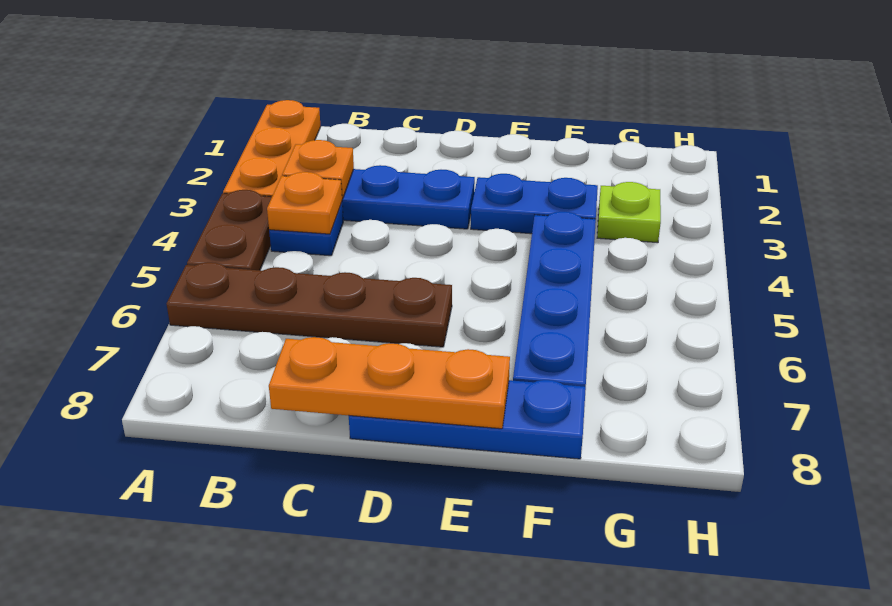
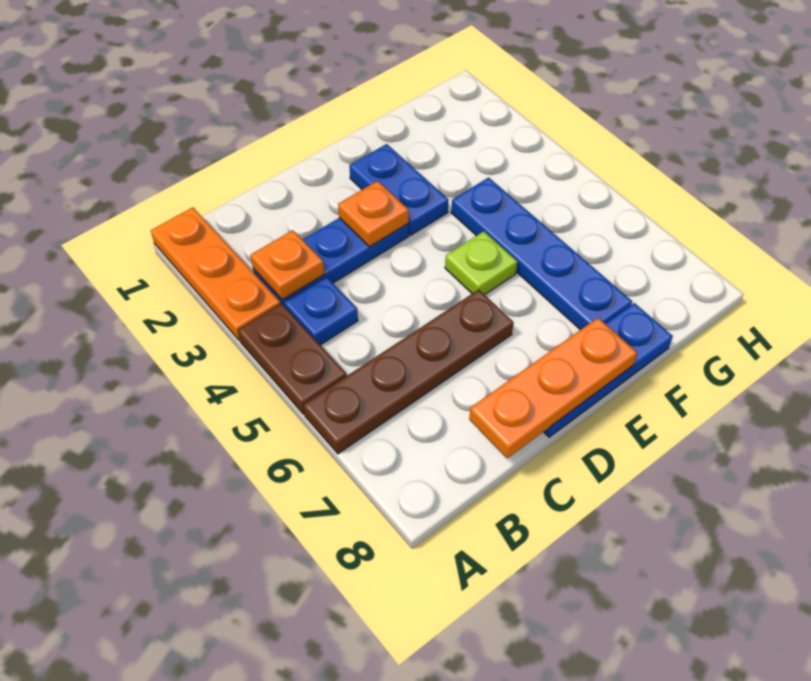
orange plate B4 level 2 -> orange plate D3 level 2
blue plate E3:F3 level 1 -> blue plate E2:E3 level 1
lime plate G3 level 1 -> lime plate E5 level 1

